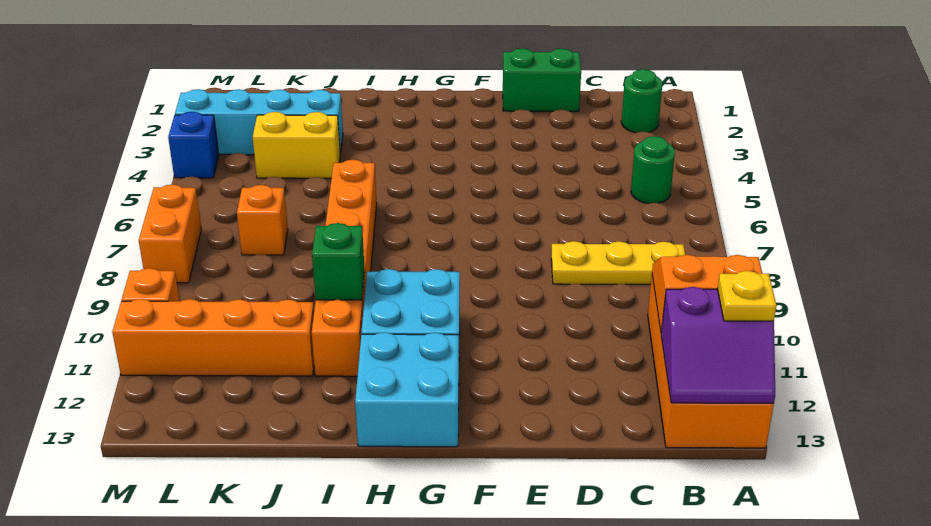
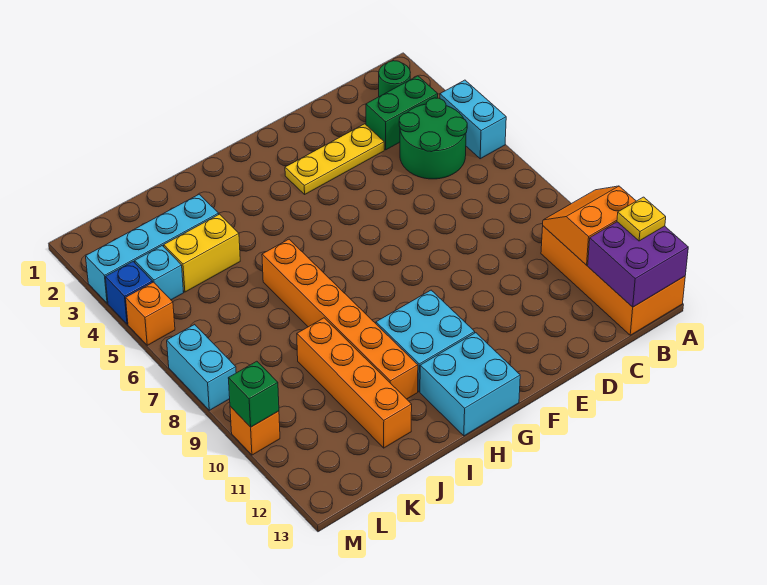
none -> cyan brick A4:A5 level 1
purple slope A12:B13 level 2 top 12 -> purple brick A12:B13 level 2
green round brick B5 level 1 -> green round brick B4:C5 level 1
yellow plate B8:D8 level 1 -> yellow plate D3:F3 level 1
green brick D1:E1 level 1 -> green brick B3:C3 level 1
green brick I10 level 2 -> green brick M10 level 2
orange brick J11:M11 level 1 -> orange brick J9:J12 level 1
orange brick K7 level 1 -> orange brick M5 level 1
none -> cyan brick L4 level 1
orange brick M7:M8 level 1 -> cyan brick M7:M8 level 1

